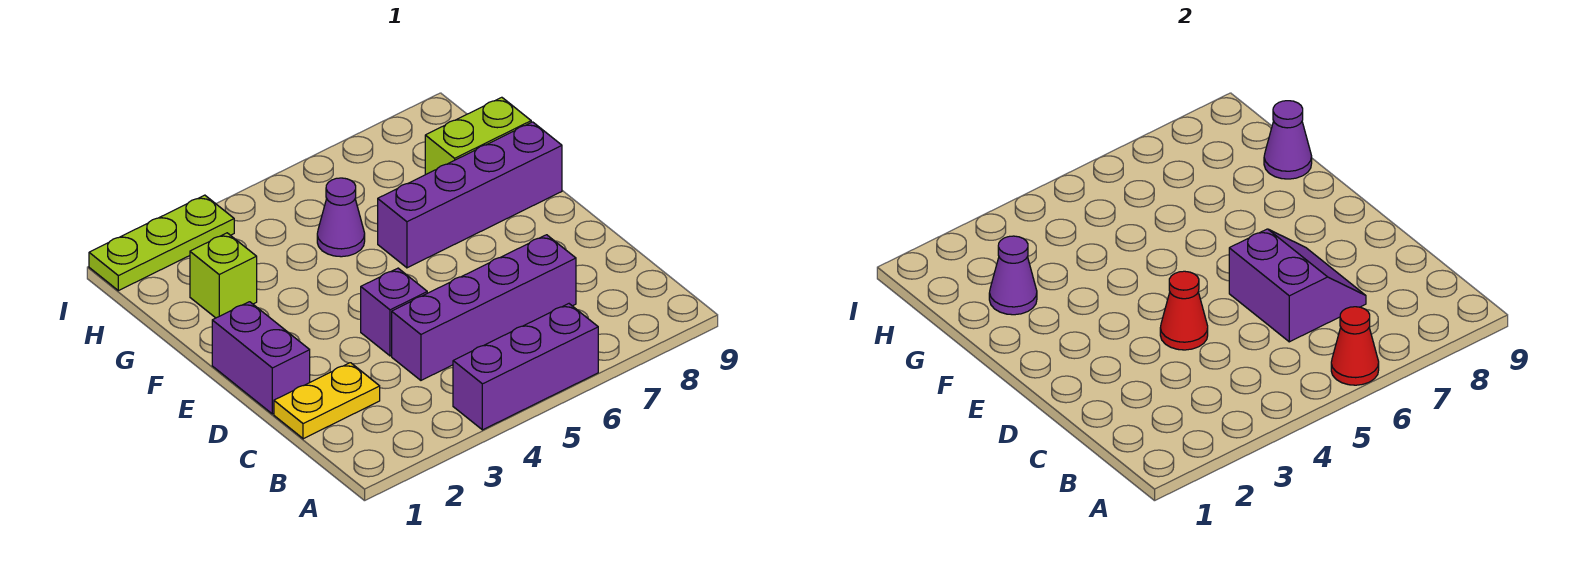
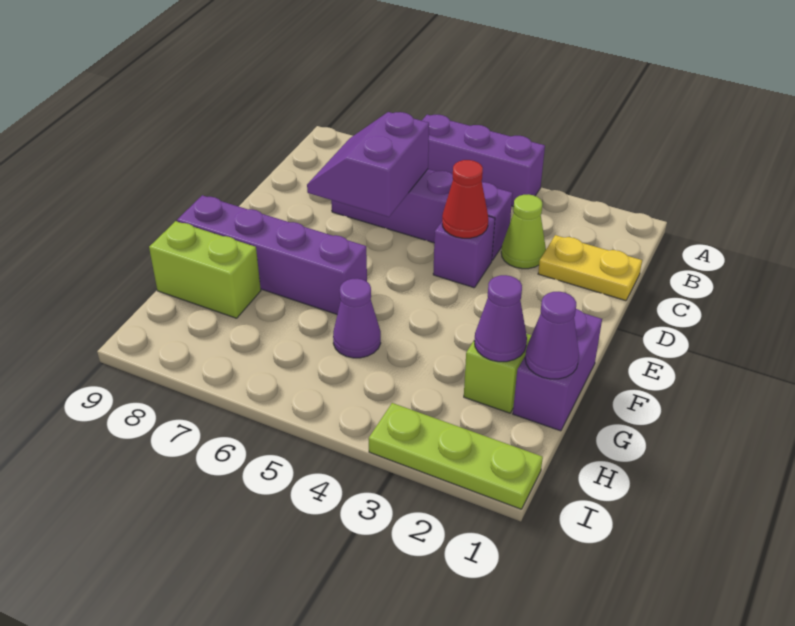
red cone A6 level 2 -> none
none -> lime cone C3 level 1
purple brick D1:E1 level 1 -> purple brick F1:G1 level 1
purple cone G9 level 2 -> purple cone G1 level 2

